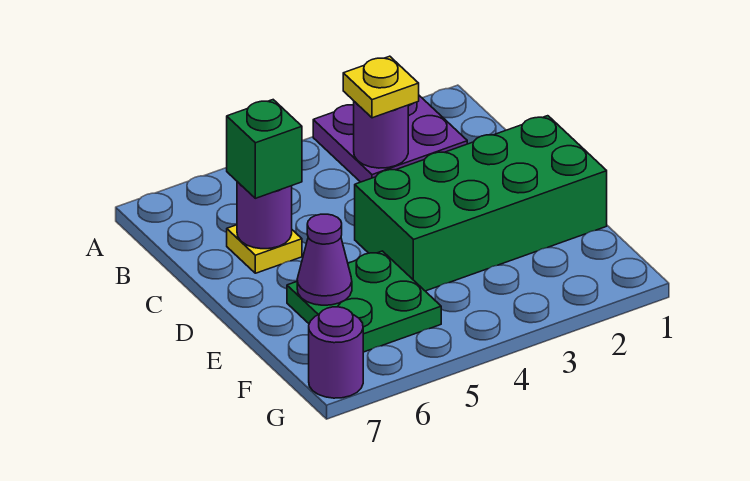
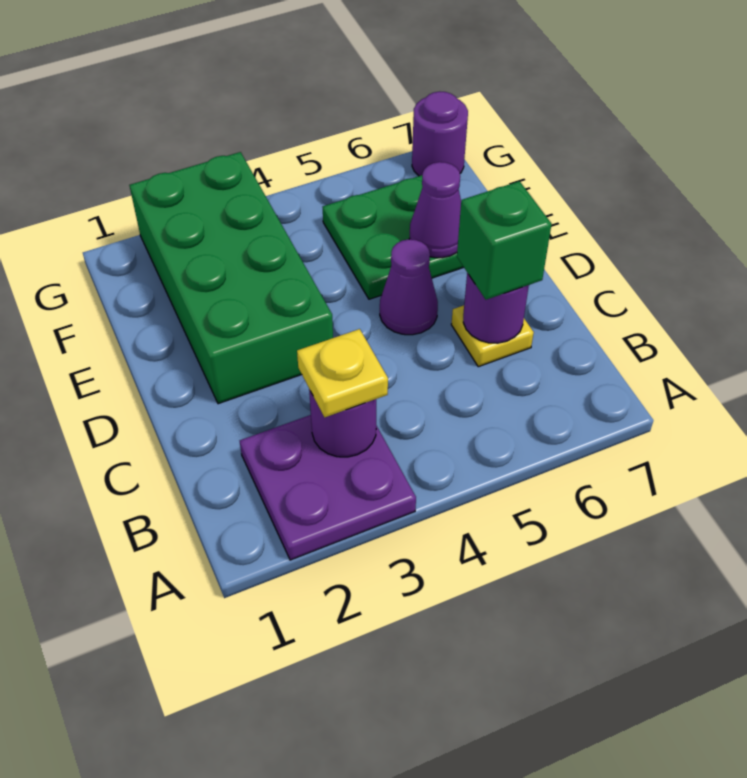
green brick D1:E4 level 1 -> green brick D2:G3 level 1
none -> purple cone D5 level 1

